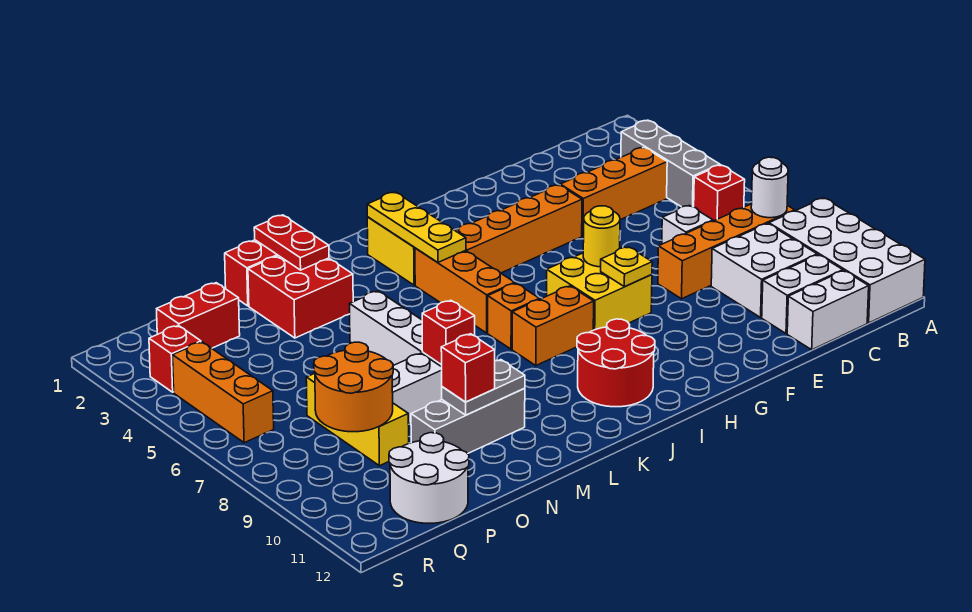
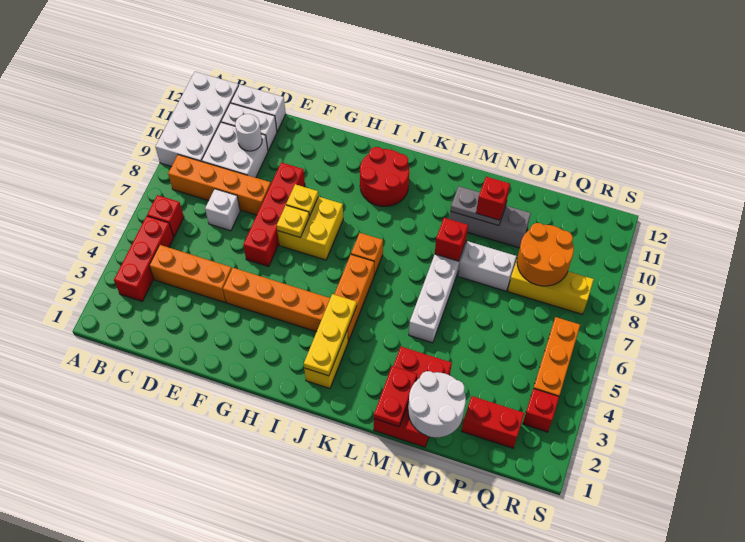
grey brick B3:B5 level 1 -> red brick B3:B5 level 1
white round brick B8 level 2 -> white round brick D10 level 2
none -> red brick F6:F9 level 1
yellow round brick G7 level 2 -> yellow plate G7 level 2
orange brick I8:J8 level 1 -> none
yellow brick P7:P9 level 1 -> yellow brick P8:R8 level 1
white round brick P11:Q12 level 1 -> white round brick N1:O2 level 2

